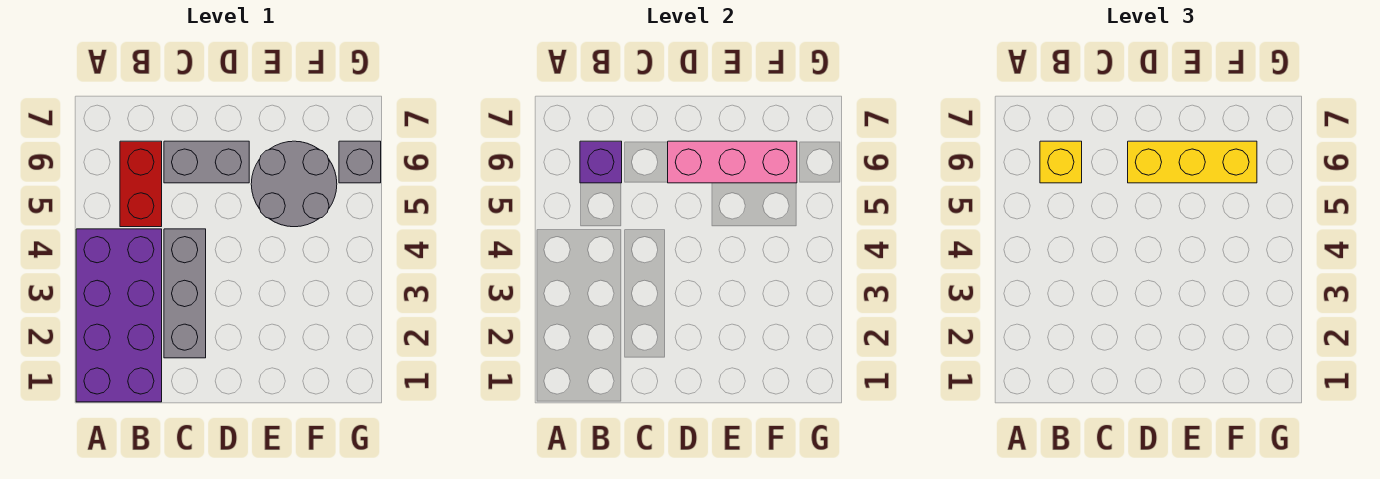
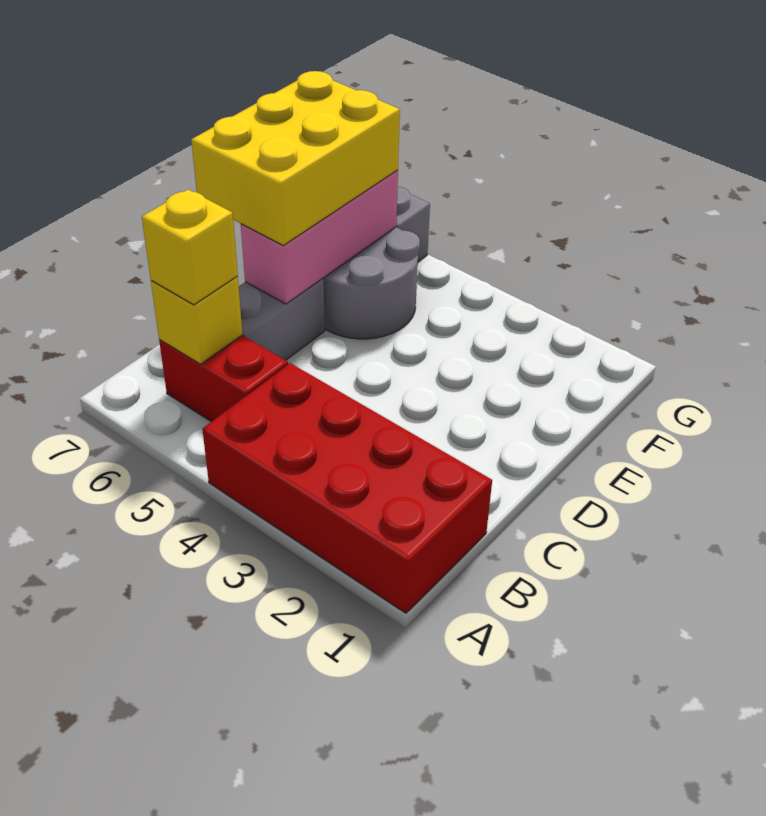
purple brick A1:B4 level 1 -> red brick A1:B4 level 1
purple brick B6 level 2 -> yellow brick B6 level 2
grey brick C2:C4 level 1 -> none
yellow brick D6:F6 level 3 -> yellow brick D6:F7 level 3

